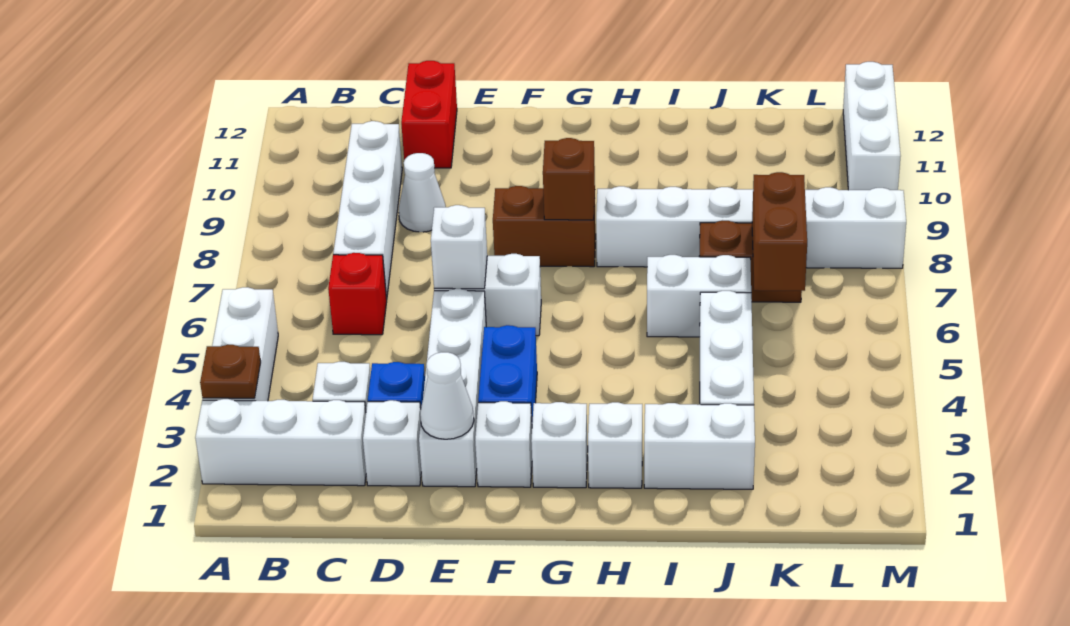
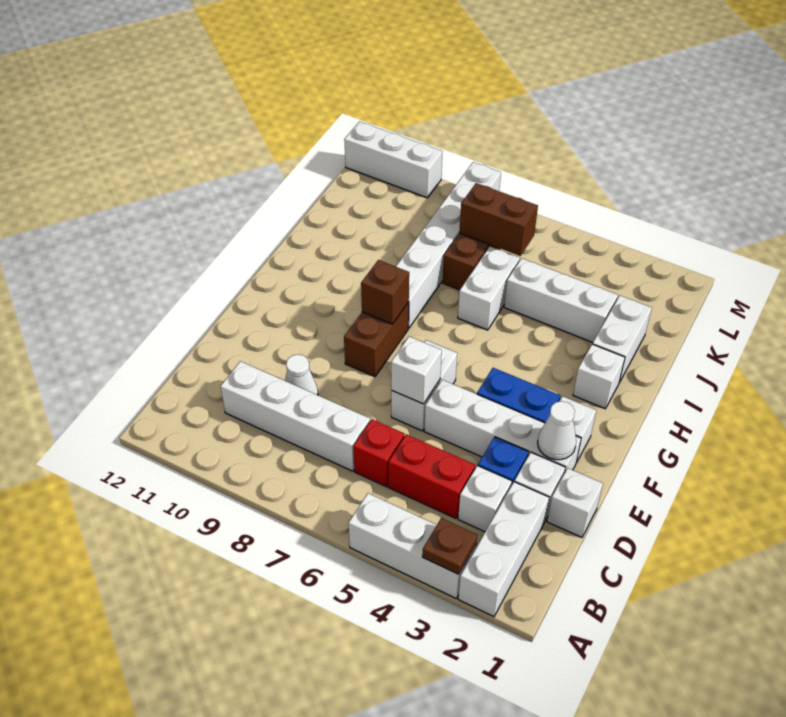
red brick D11:D12 level 1 -> red brick C4:C5 level 1
white brick G2 level 1 -> white brick D1 level 1

